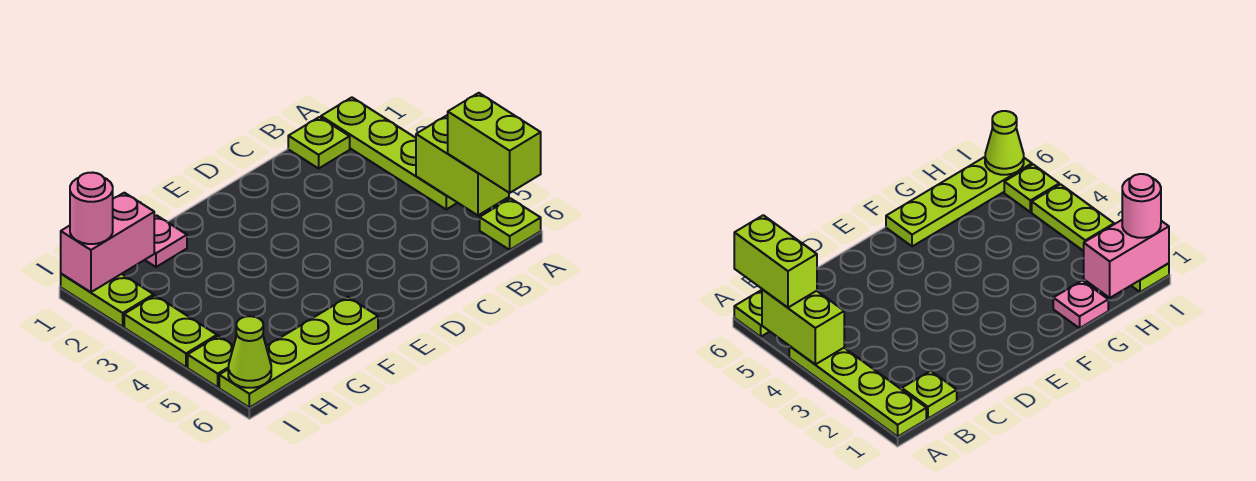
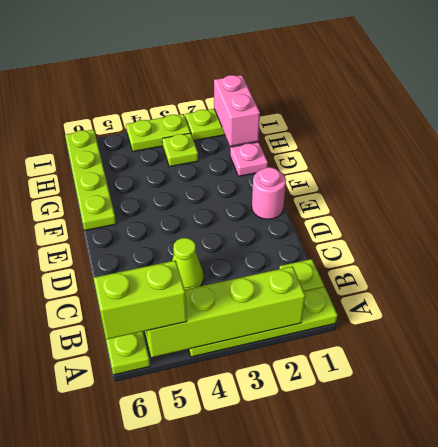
lime brick A4:A5 level 2 -> lime brick A2:A5 level 2
pink round brick I1 level 3 -> pink round brick E1 level 1
lime plate I5 level 1 -> lime plate H3 level 1
lime cone I6 level 2 -> lime cone C4 level 1

